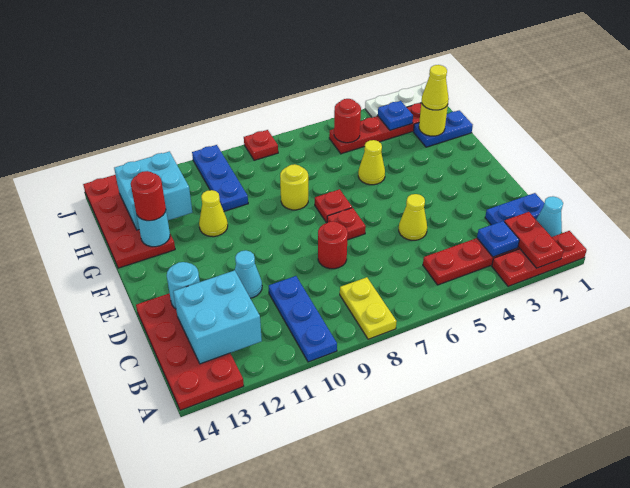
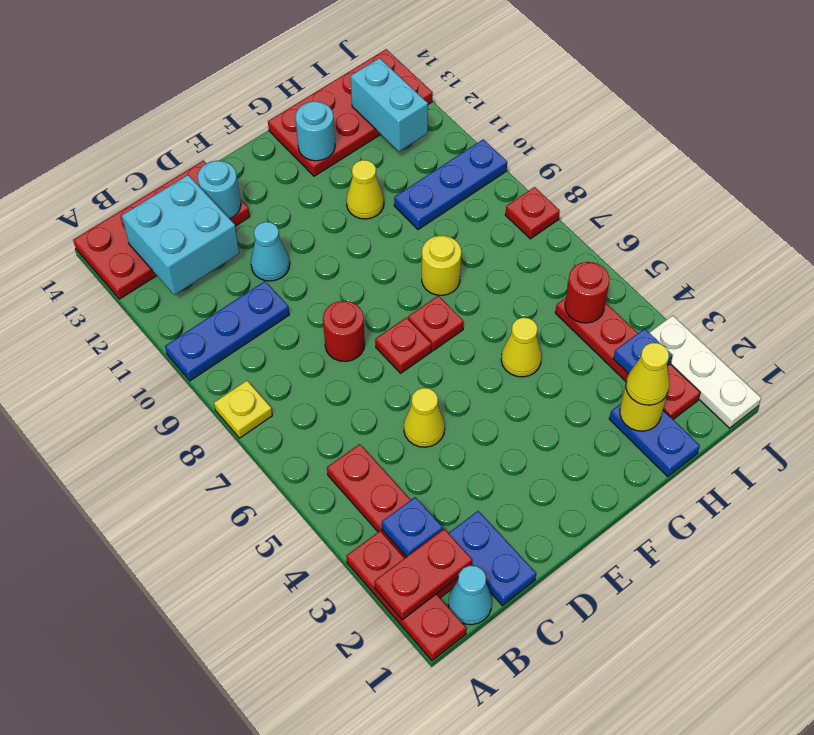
yellow plate A8:B8 level 1 -> yellow plate A8 level 1
red round brick G13 level 3 -> none
cyan brick H12:I13 level 2 -> cyan brick I12:I13 level 2

